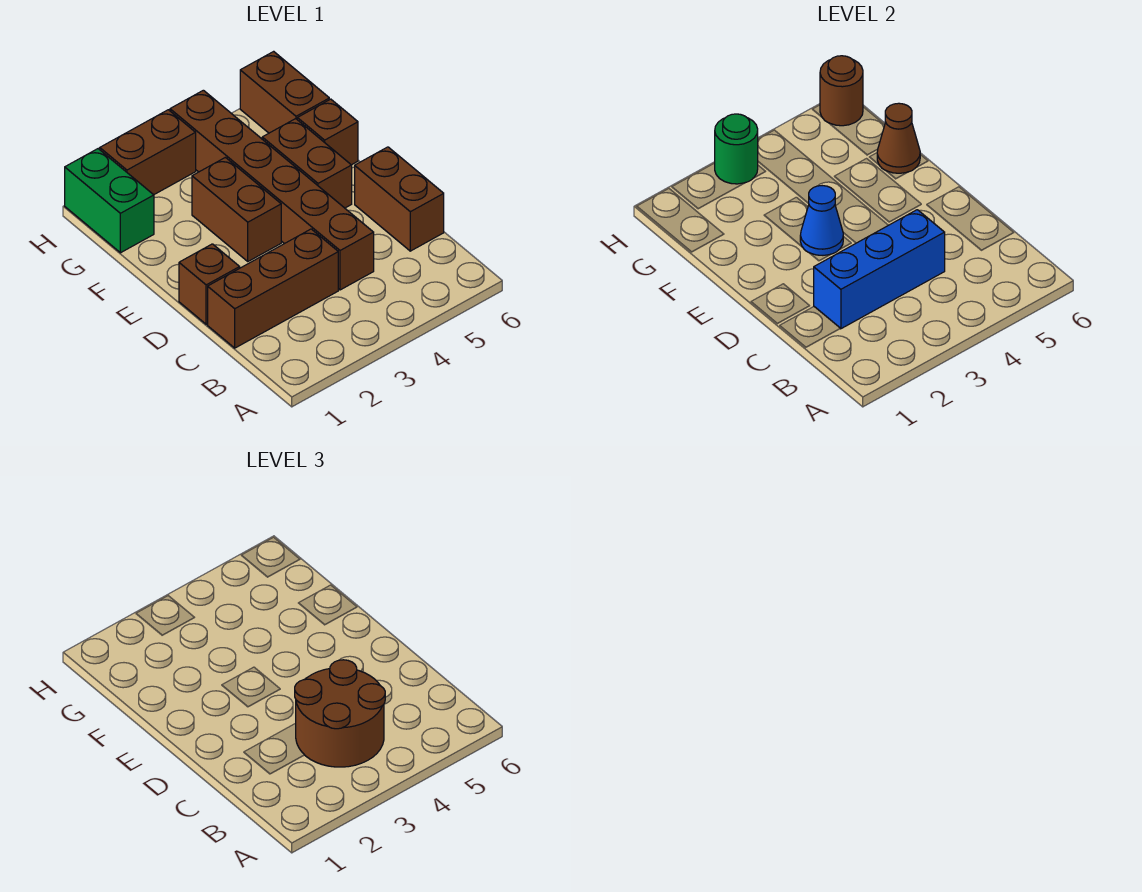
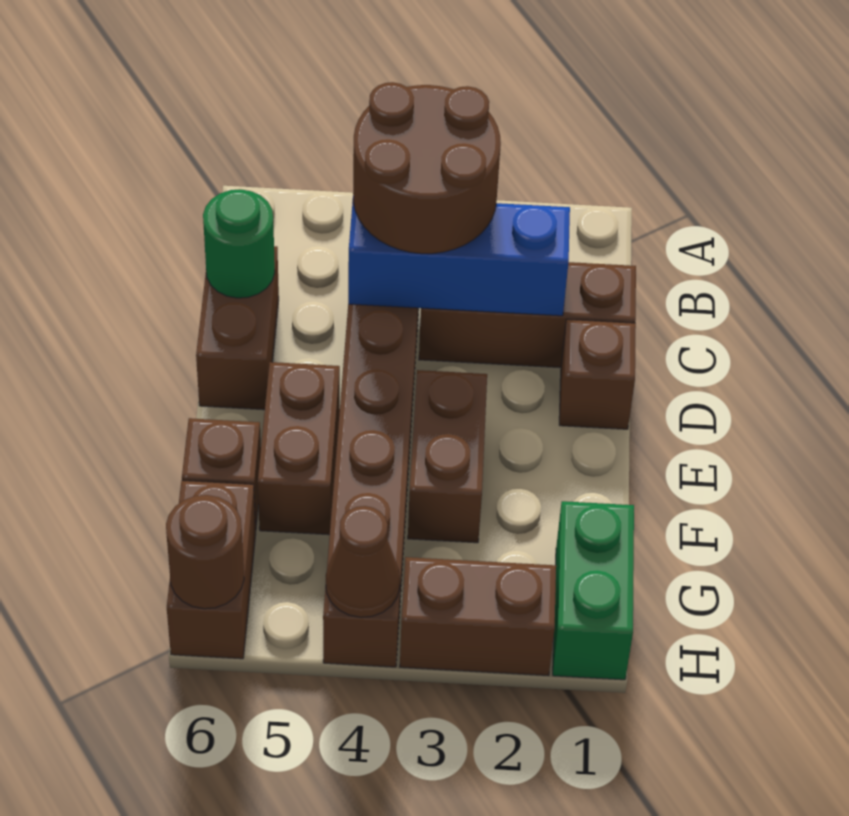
blue cone E3 level 2 -> none
brown cone F6 level 2 -> brown cone H4 level 2
green round brick H3 level 2 -> green round brick C6 level 2

